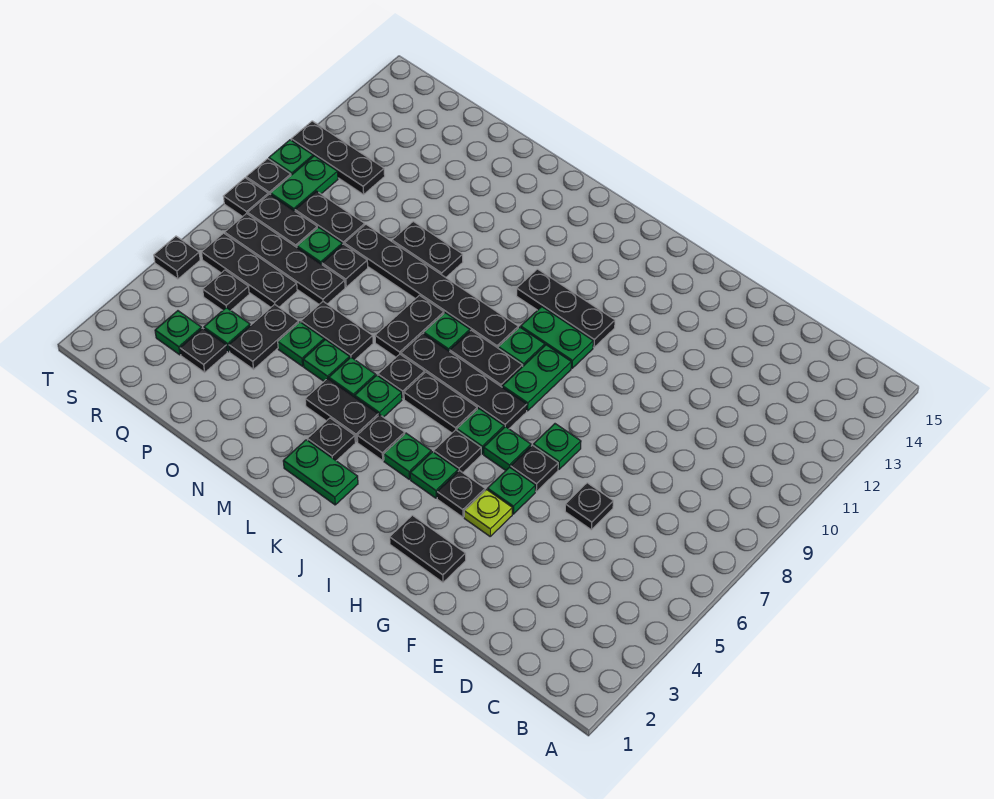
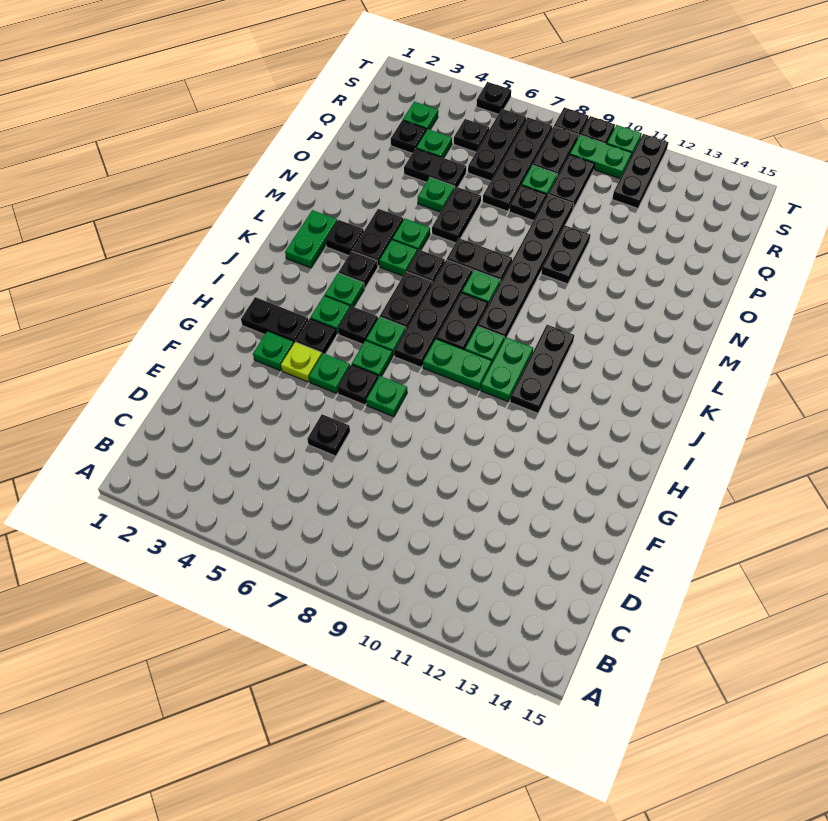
black plate G2:H2 level 1 -> black plate H2:H3 level 1
green plate N5 level 1 -> green plate G3 level 1

